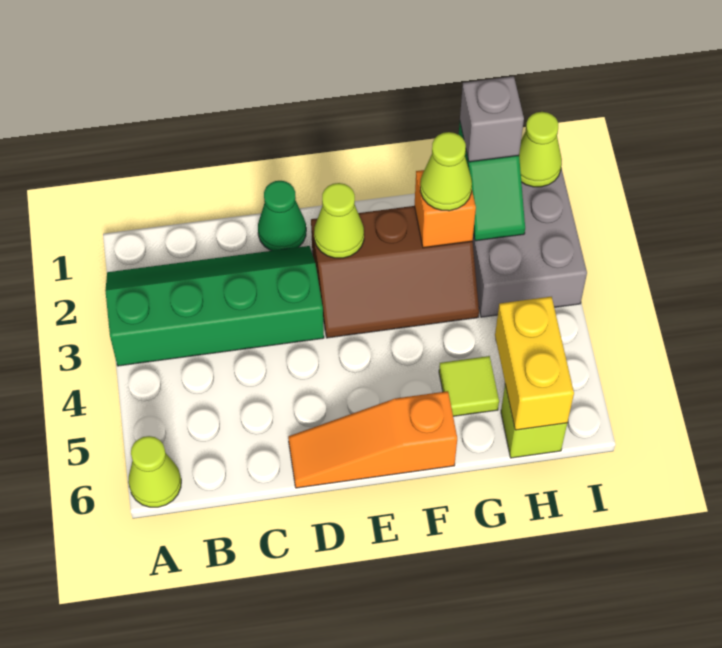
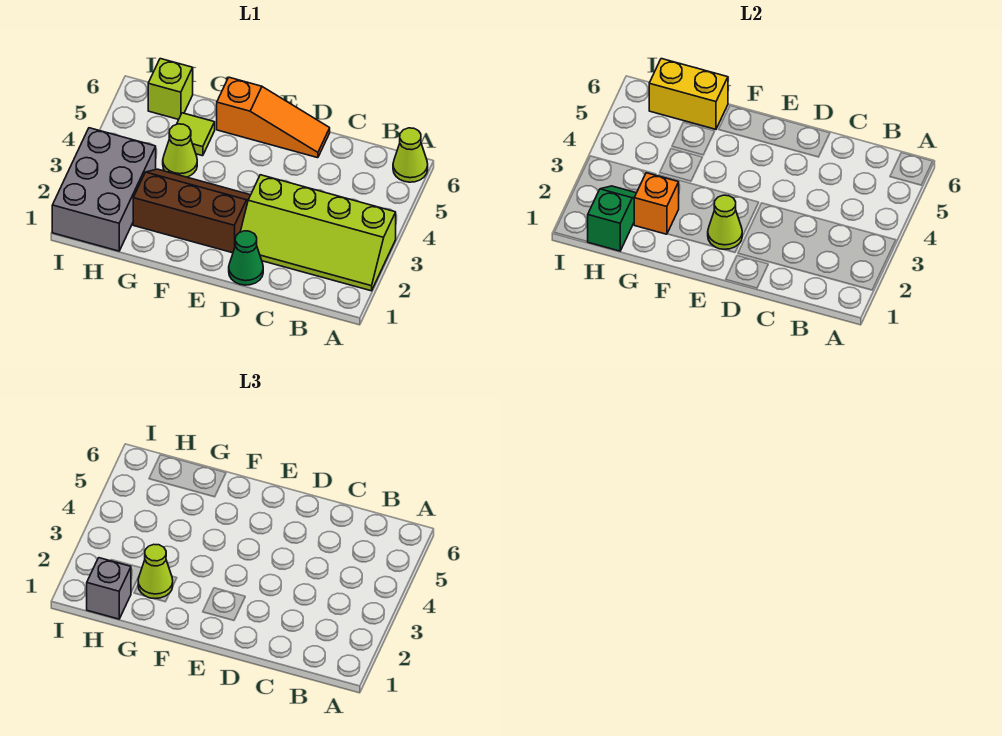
green slope A2:D3 level 1 top 3 -> lime slope A2:D3 level 1 top 3
yellow brick H5:H6 level 2 -> yellow brick G6:H6 level 2
lime cone I1 level 2 -> lime cone G4 level 1

